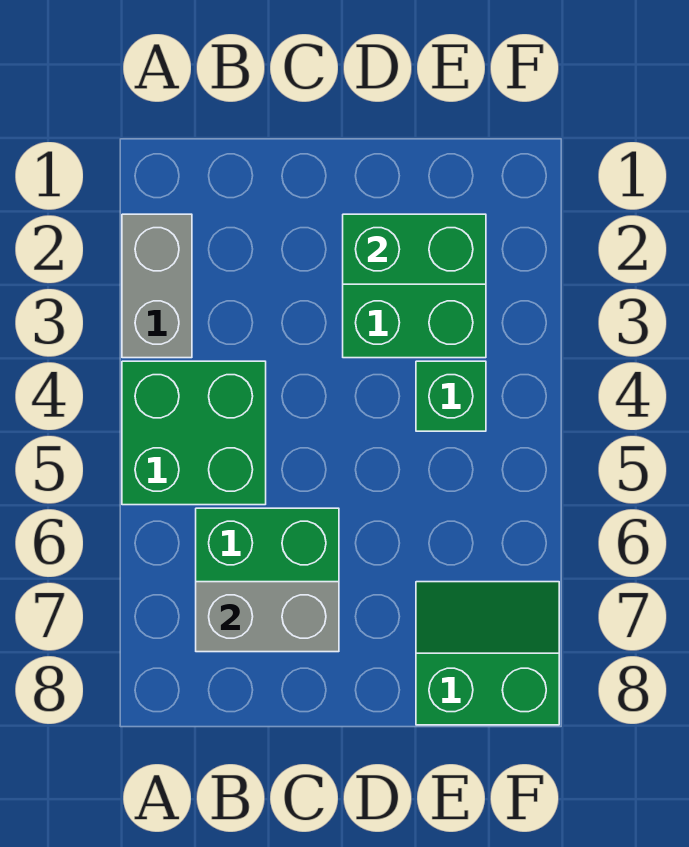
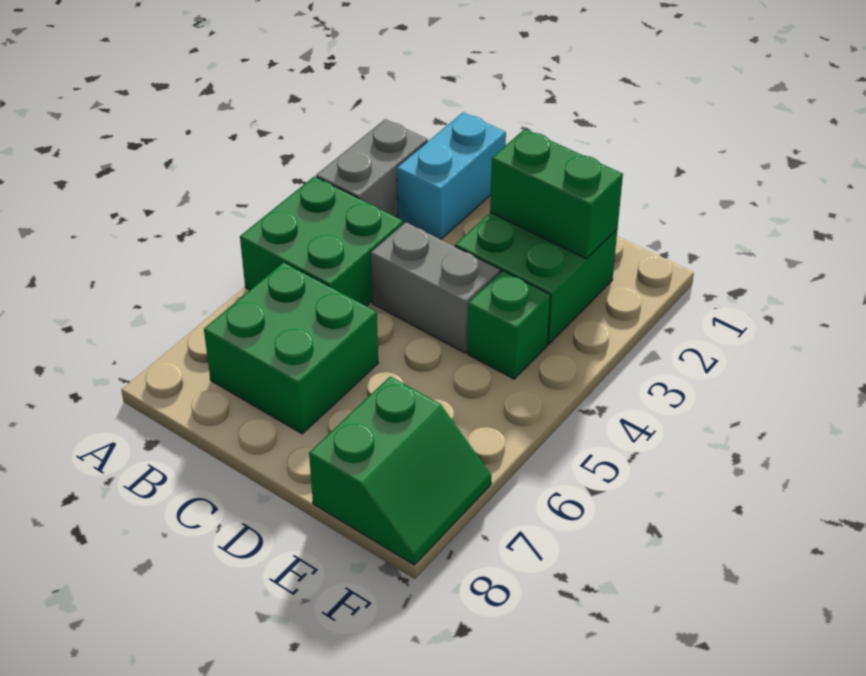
none -> cyan brick B1:B2 level 1
grey brick B7:C7 level 2 -> grey brick C4:D4 level 1
green slope E7:F8 level 1 top 8 -> green slope E7:F8 level 1 top E

